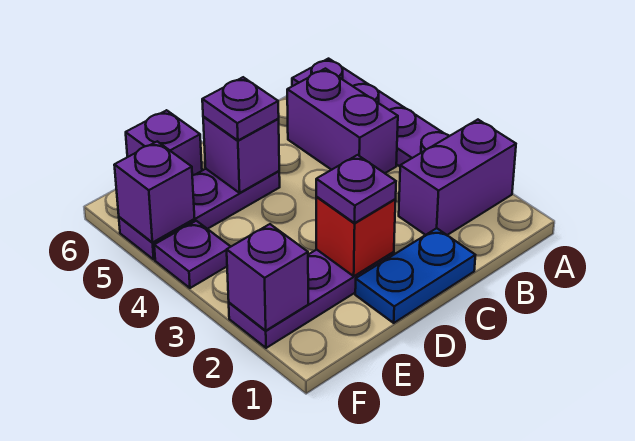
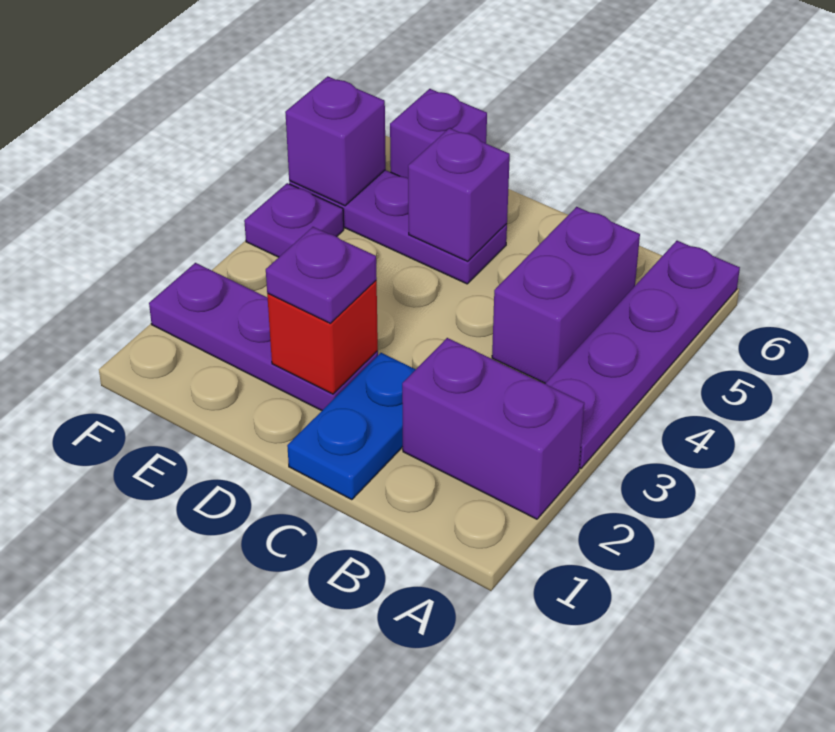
blue plate C1:D1 level 1 -> blue plate C1:C2 level 1
purple plate D5 level 3 -> none
purple brick F2 level 2 -> none

